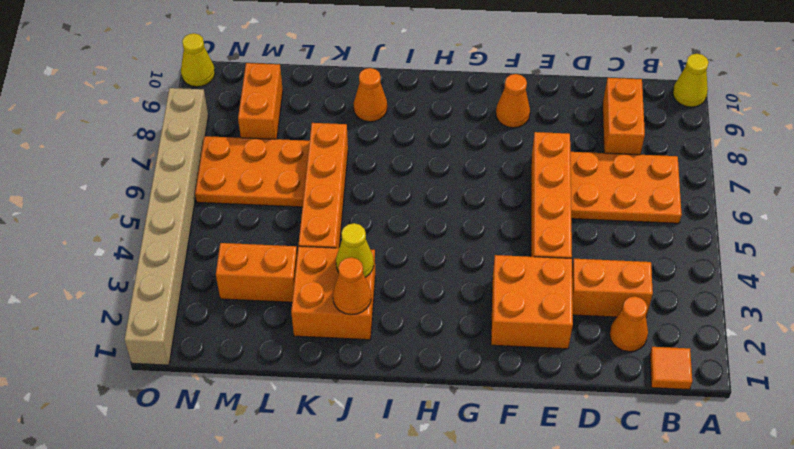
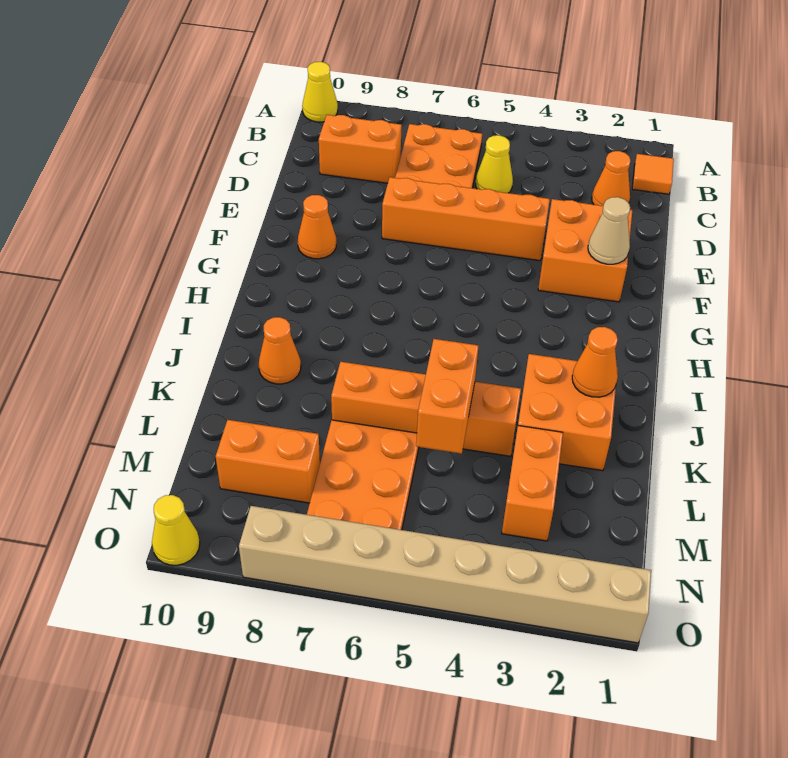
orange brick C3:D3 level 1 -> orange brick K5:L5 level 2
none -> tan cone F2 level 2
yellow cone J3 level 2 -> yellow cone C5 level 1

